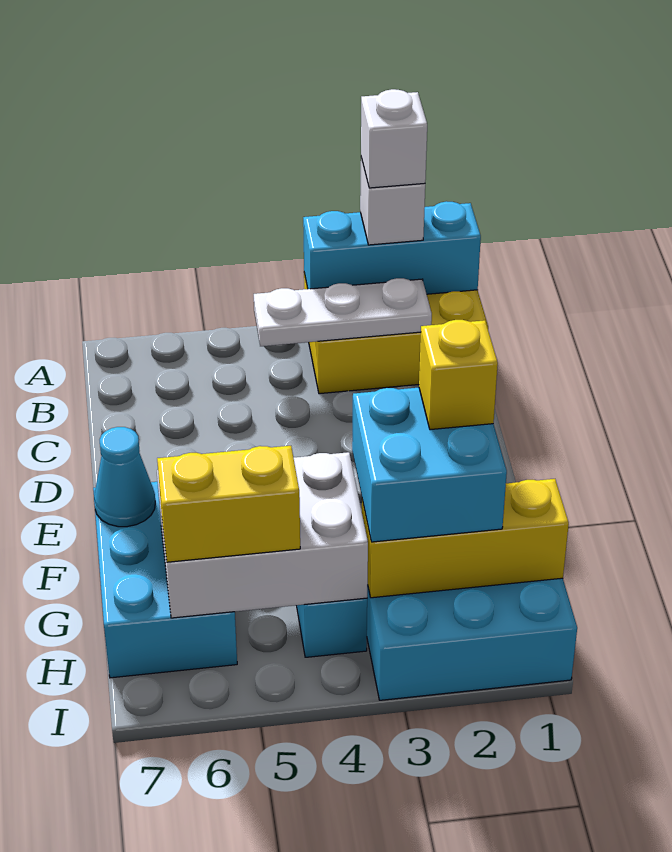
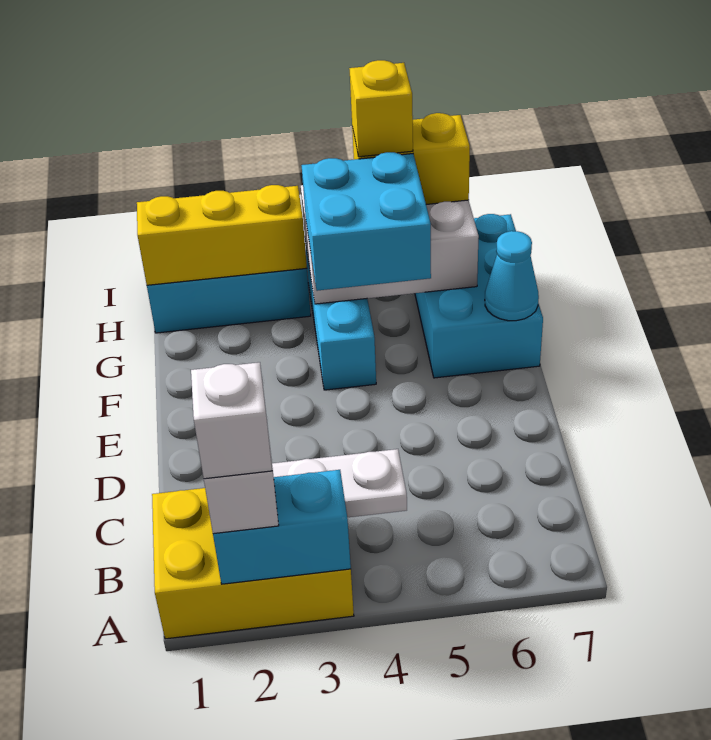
cyan brick A1:A3 level 2 -> cyan brick A2:A3 level 2
cyan brick G2:H3 level 3 -> cyan brick F4:G5 level 3
yellow brick G2 level 4 -> yellow brick H5 level 4

